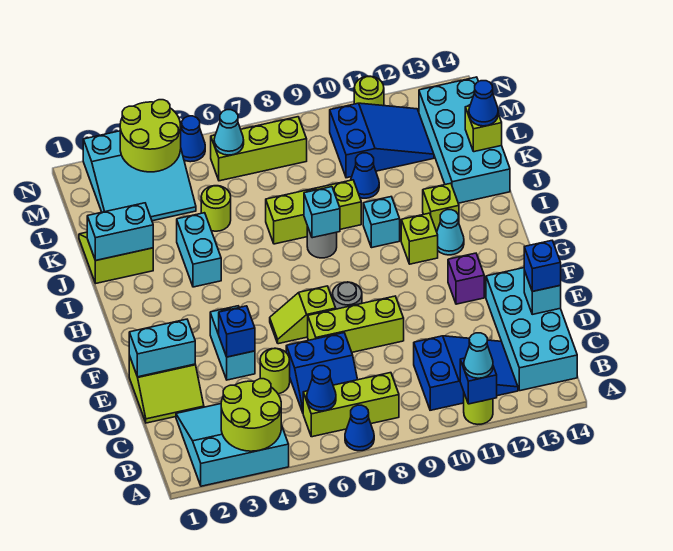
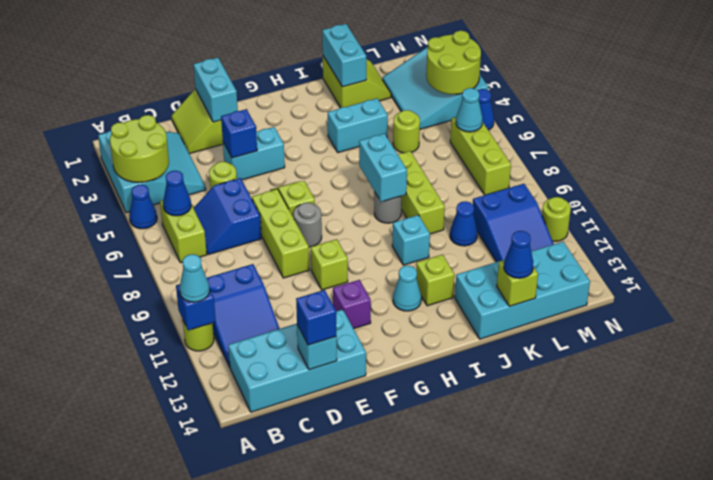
blue cone A7 level 1 -> blue cone A5 level 1
lime brick B6:B8 level 1 -> lime brick B6:B7 level 1
lime brick H11 level 1 -> lime brick F10 level 1
cyan brick I8 level 2 -> cyan brick I7:I8 level 2

